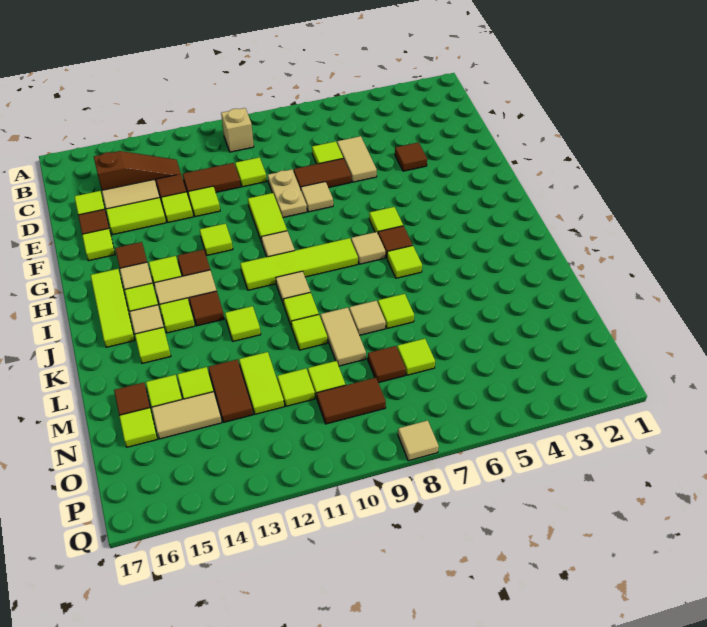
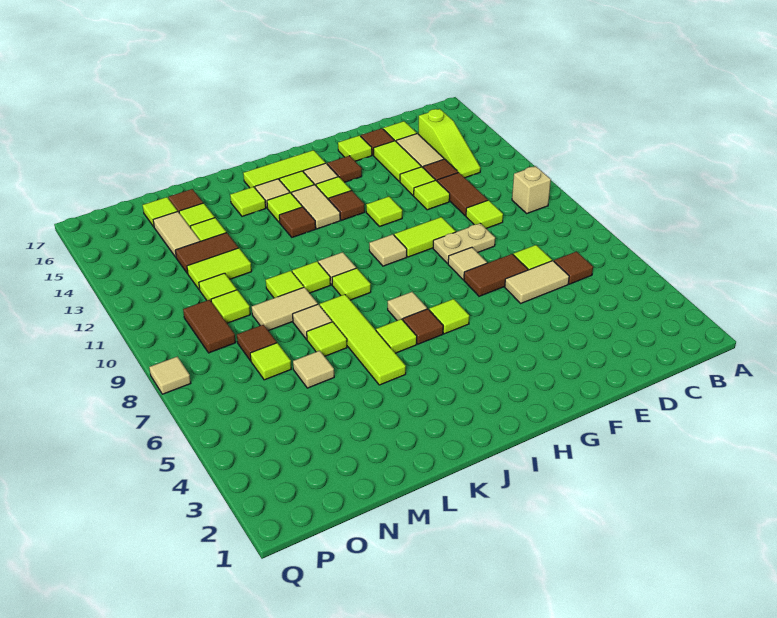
brown slope C13:C15 level 1 top 15 -> lime slope C13:C15 level 1 top 15
brown tile E4 level 1 -> brown tile C6 level 1
brown tile E7:E8 level 1 -> brown tile E7:F7 level 1
lime tile I8:I11 level 1 -> lime tile K5:K8 level 1
lime tile K12 level 1 -> lime tile J9 level 1
none -> tan tile M6 level 1

